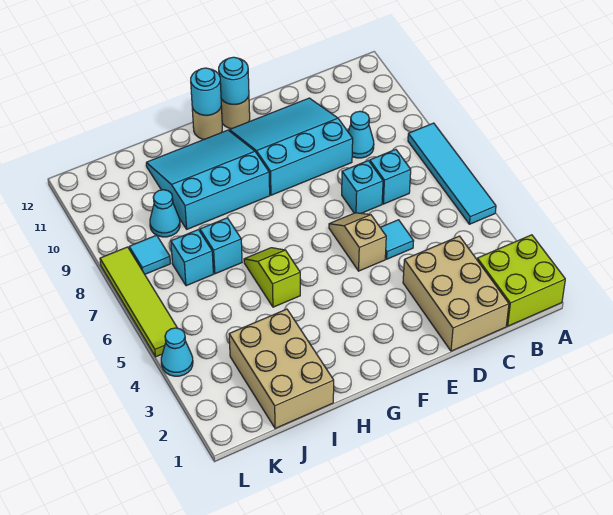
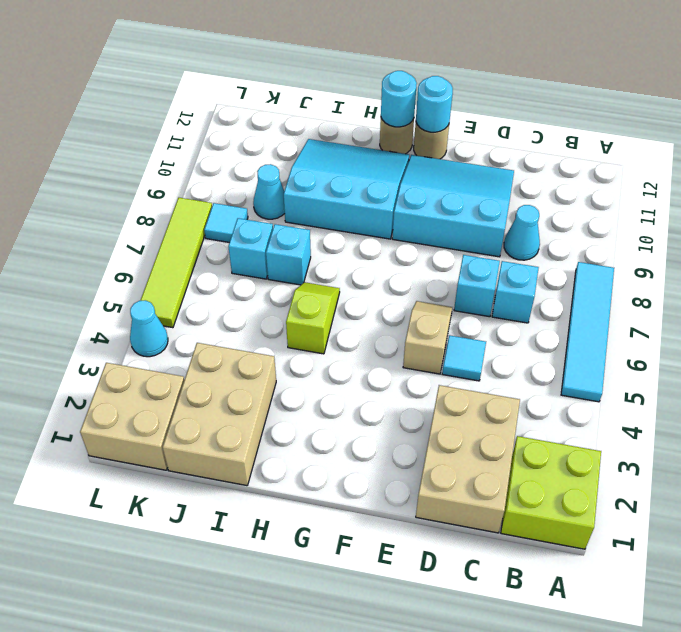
none -> tan brick K1:L2 level 1

